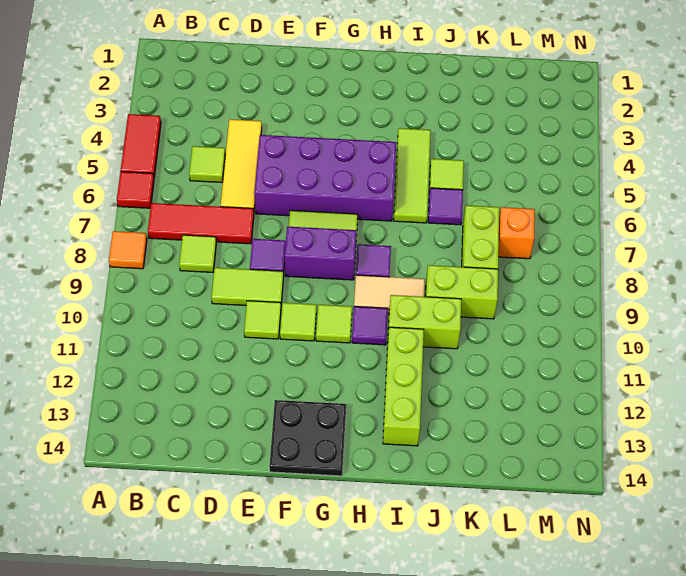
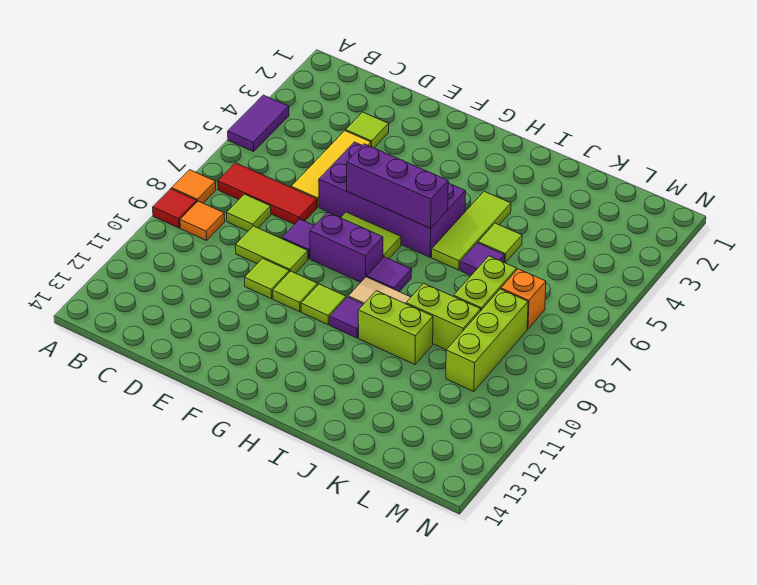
red tile A4:A5 level 1 -> purple tile A4:A5 level 1
red tile A6 level 1 -> red tile A9 level 1
none -> orange tile B9 level 1
lime tile C5 level 1 -> lime tile D3 level 1
none -> purple brick F6:H6 level 2
black plate F13:G14 level 1 -> none
lime brick I11:I13 level 1 -> lime brick L8:L10 level 1

